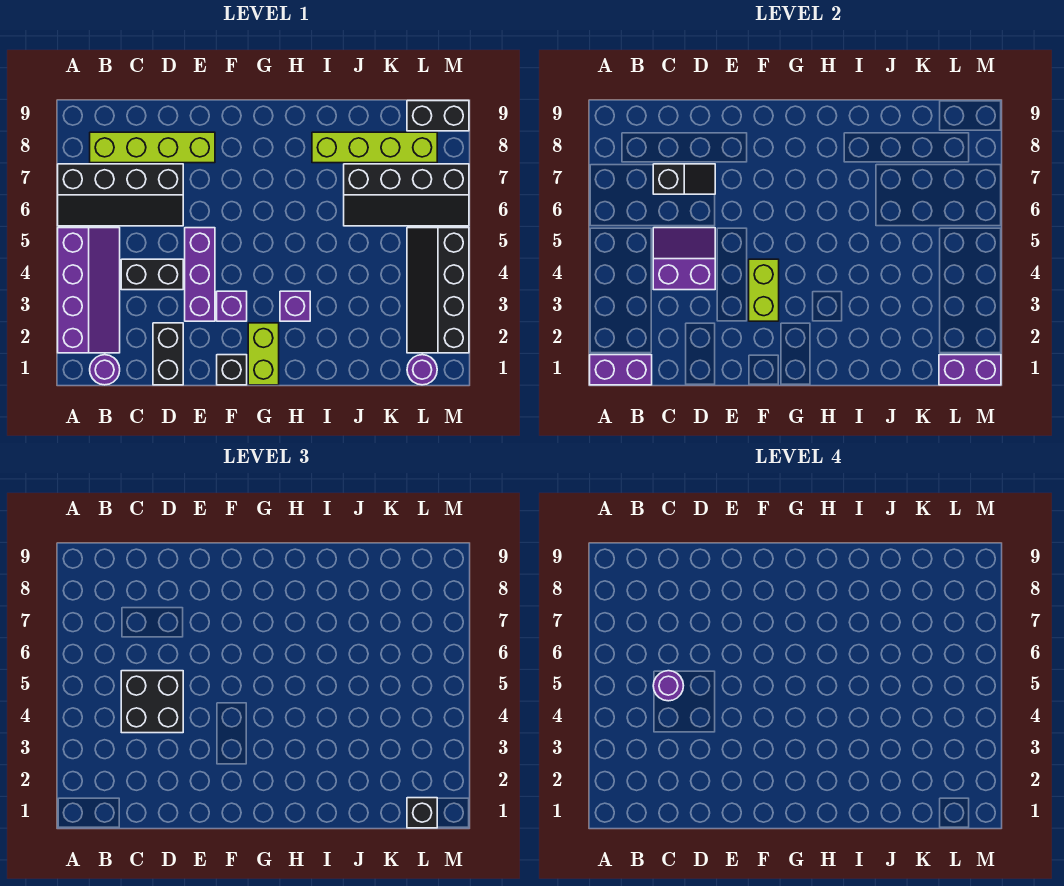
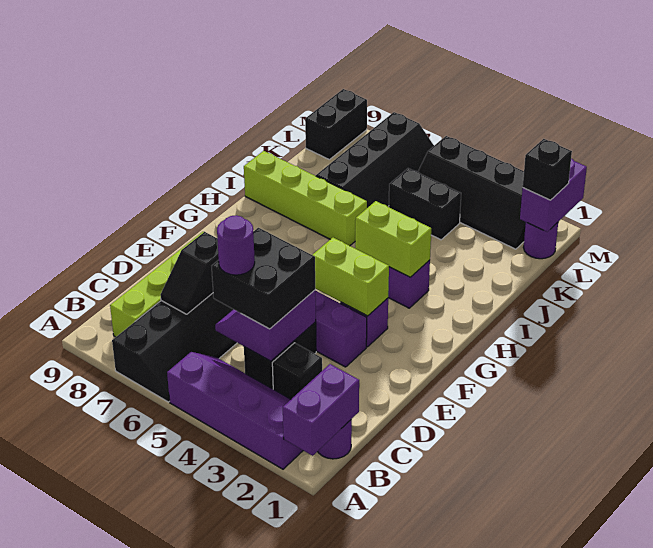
black slope C7:D7 level 2 top C -> black slope C7:D7 level 2 top D
black brick D1:D2 level 1 -> black brick K4:K5 level 1
black brick F1 level 1 -> black brick C3 level 1
lime brick G1:G2 level 1 -> lime brick H3:H4 level 2
lime brick I8:L8 level 1 -> lime brick I6:I9 level 1

